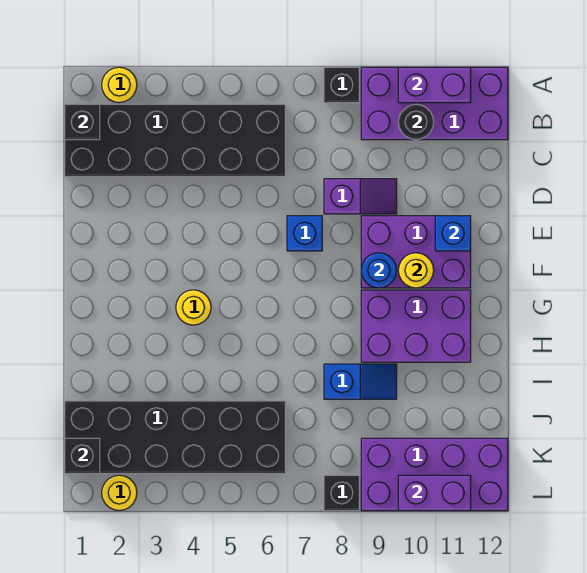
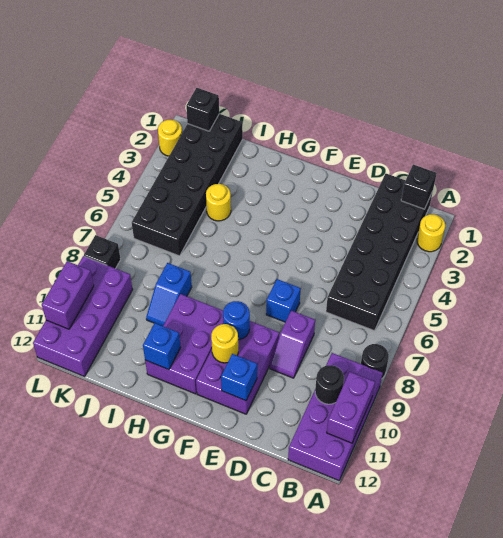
black brick A8 level 1 -> black round brick A8 level 1
yellow round brick G4 level 1 -> yellow round brick I4 level 1
none -> blue brick H11 level 2

